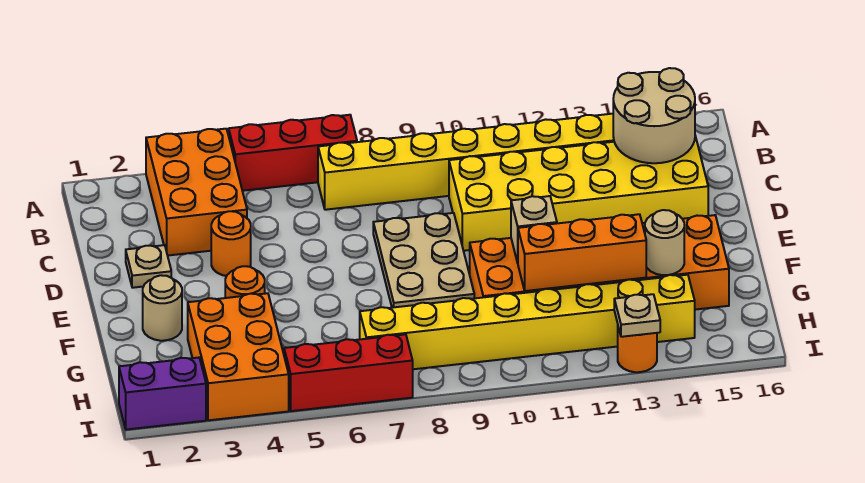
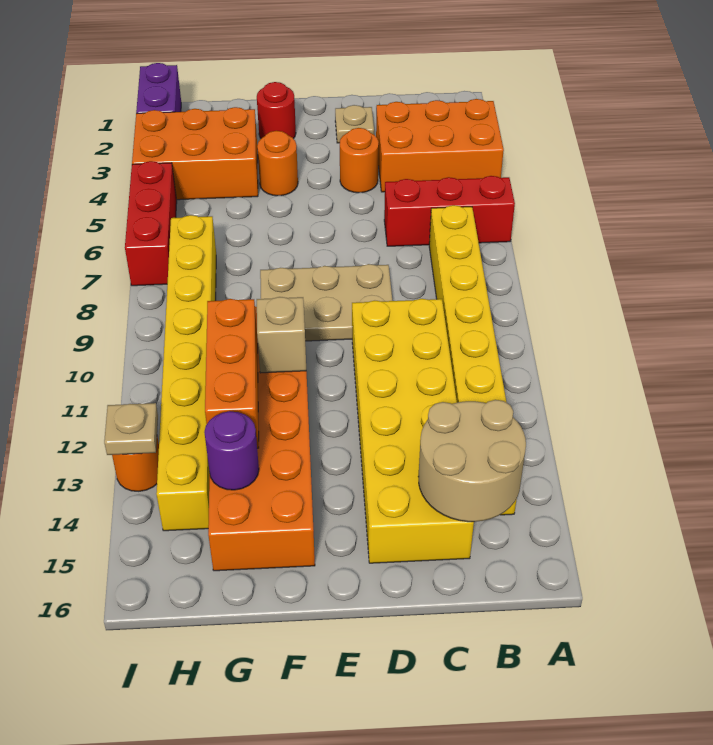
red brick A5:A7 level 1 -> red brick A6:C6 level 1
tan round brick F2 level 1 -> red round brick F2 level 1
tan round brick G14 level 2 -> purple round brick G14 level 2

